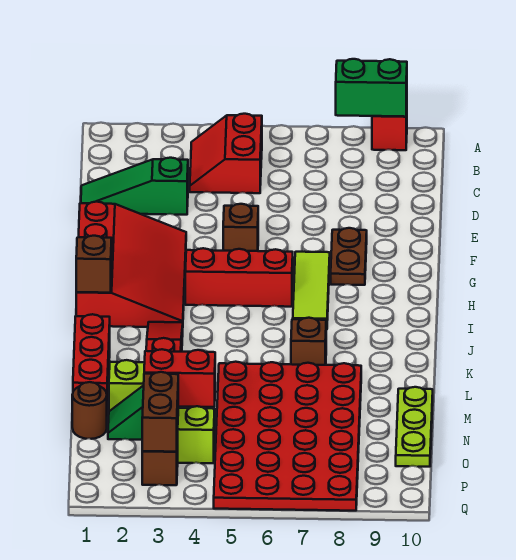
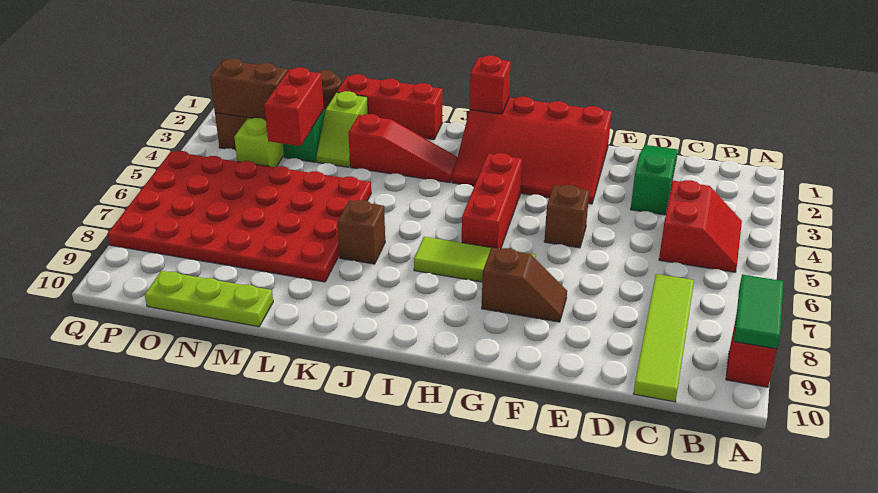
green brick A8:A9 level 2 -> green tile A8:A9 level 2
red slope B4:C5 level 1 top 5 -> red slope B4:C5 level 1 top C
none -> lime tile C7:C10 level 1
brown plate F8:G8 level 1 -> brown slope F8:G8 level 1 top G
brown brick I1 level 2 -> red brick I1 level 2

